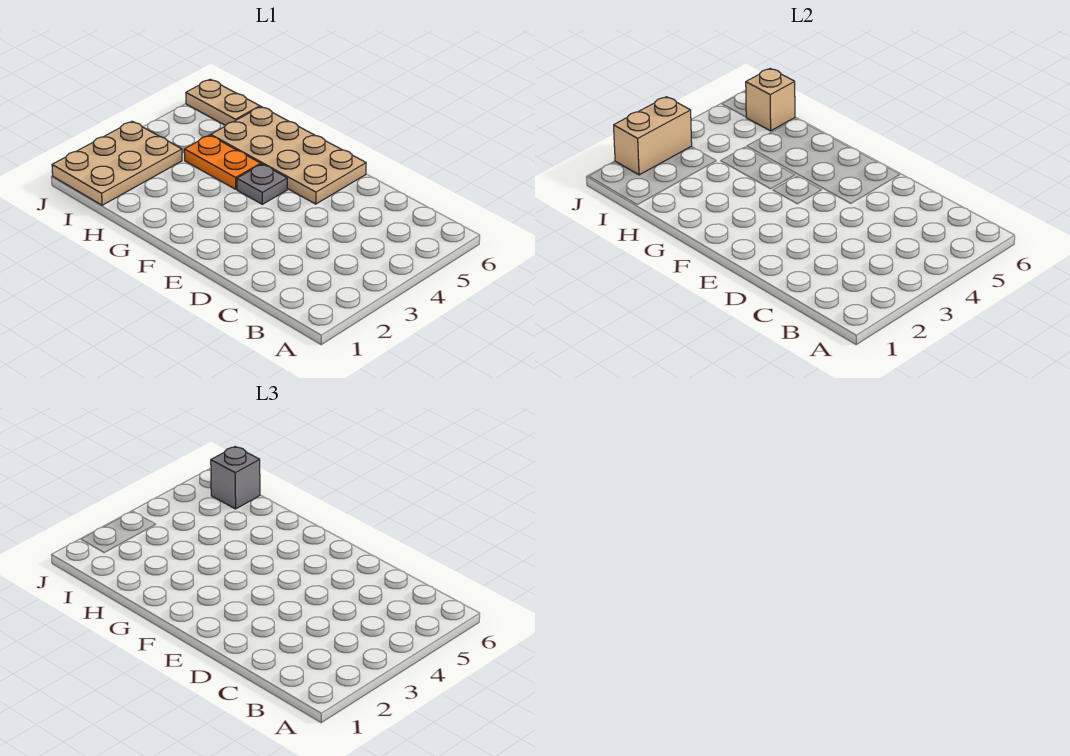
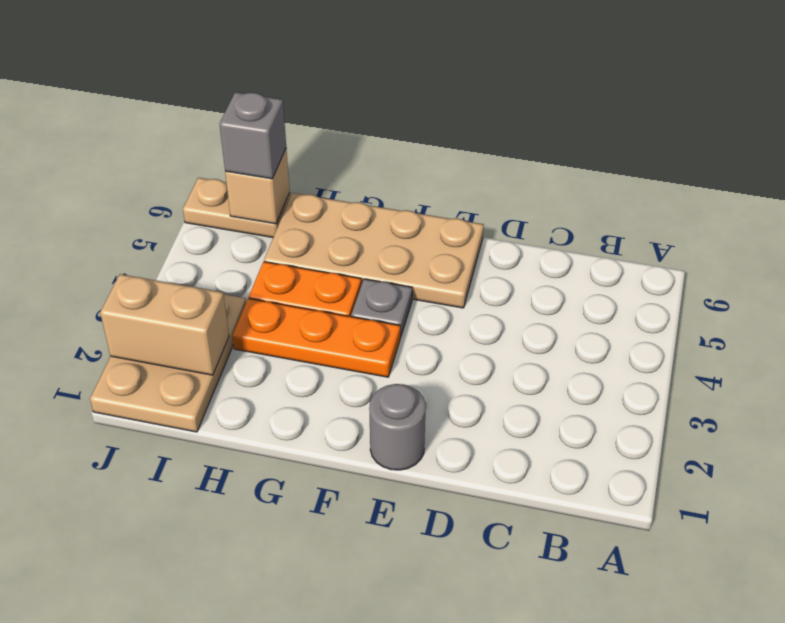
none -> grey round brick E1 level 1
none -> orange plate F3:H3 level 1
tan brick J2:J3 level 2 -> tan brick I2:J2 level 2

